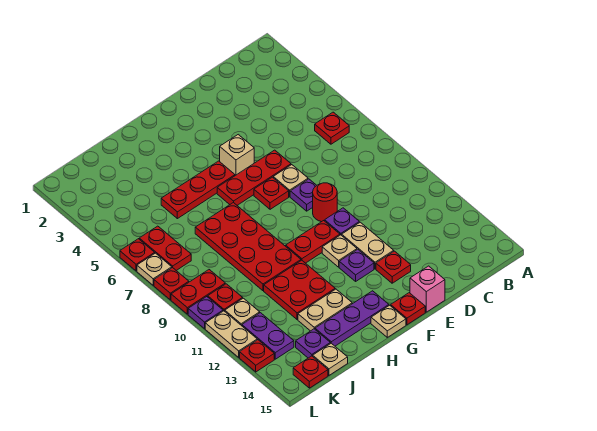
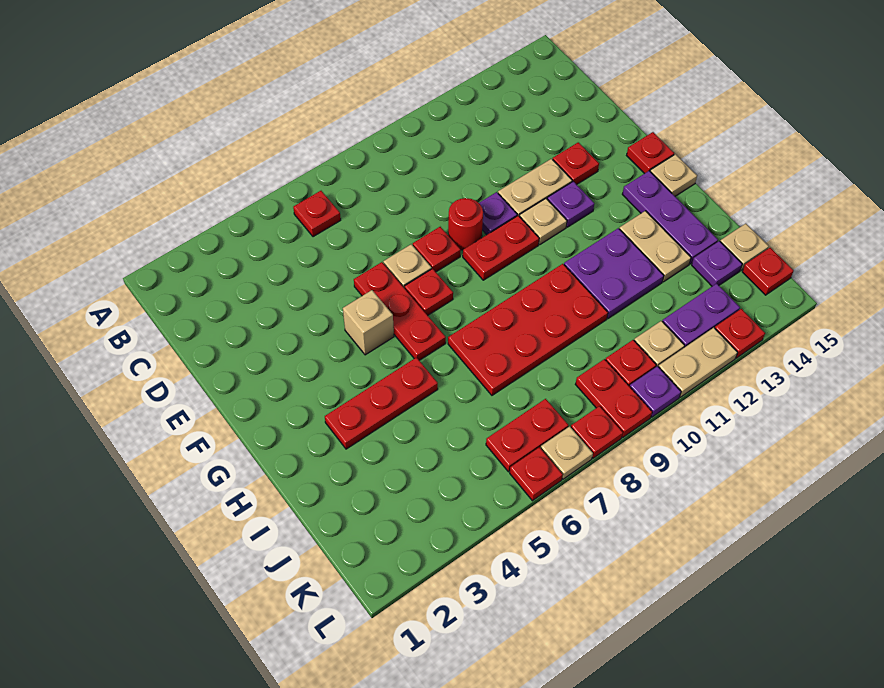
purple plate E8 level 1 -> red plate E8 level 1
pink brick E15 level 1 -> none
red plate F10:G10 level 1 -> red plate F9:F10 level 1
red plate G5:I5 level 1 -> red plate H3:H5 level 1
red plate H11:I12 level 1 -> purple plate H11:I12 level 1

